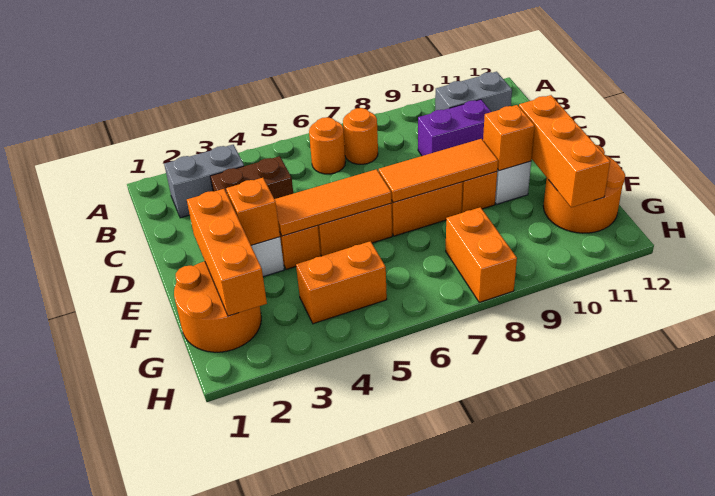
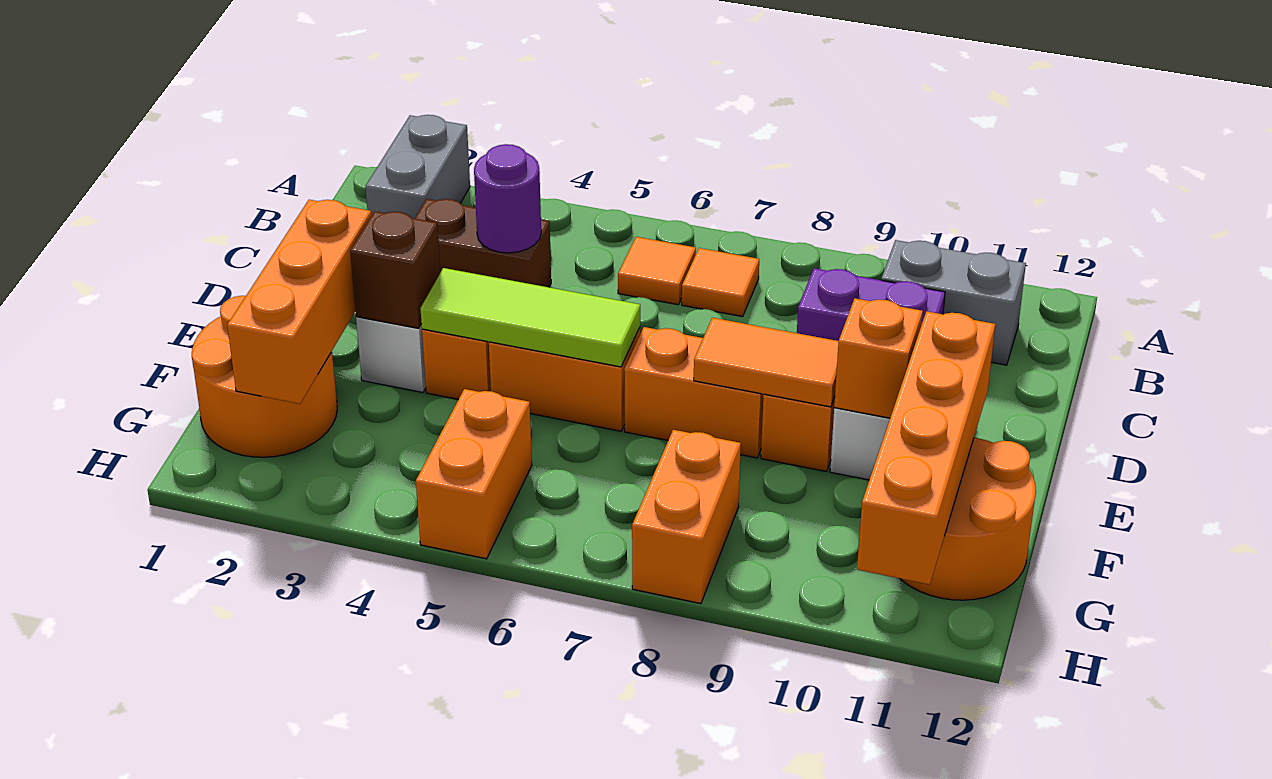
grey brick B2:B3 level 1 -> grey brick A2:B2 level 1
orange round brick B6 level 1 -> orange tile B6 level 1
orange round brick B7 level 1 -> orange tile B7 level 1
none -> purple round brick C4 level 2
orange brick E3 level 2 -> brown brick E3 level 2
orange tile E4:E6 level 2 -> lime tile E4:E6 level 2
orange tile E7:E9 level 2 -> orange tile E8:E9 level 2
orange brick E11:G11 level 2 -> orange brick E11:H11 level 2
orange brick G4:G5 level 1 -> orange brick G5:H5 level 1

